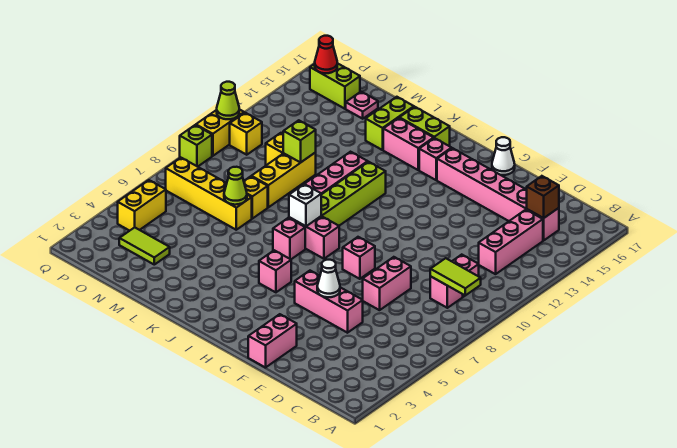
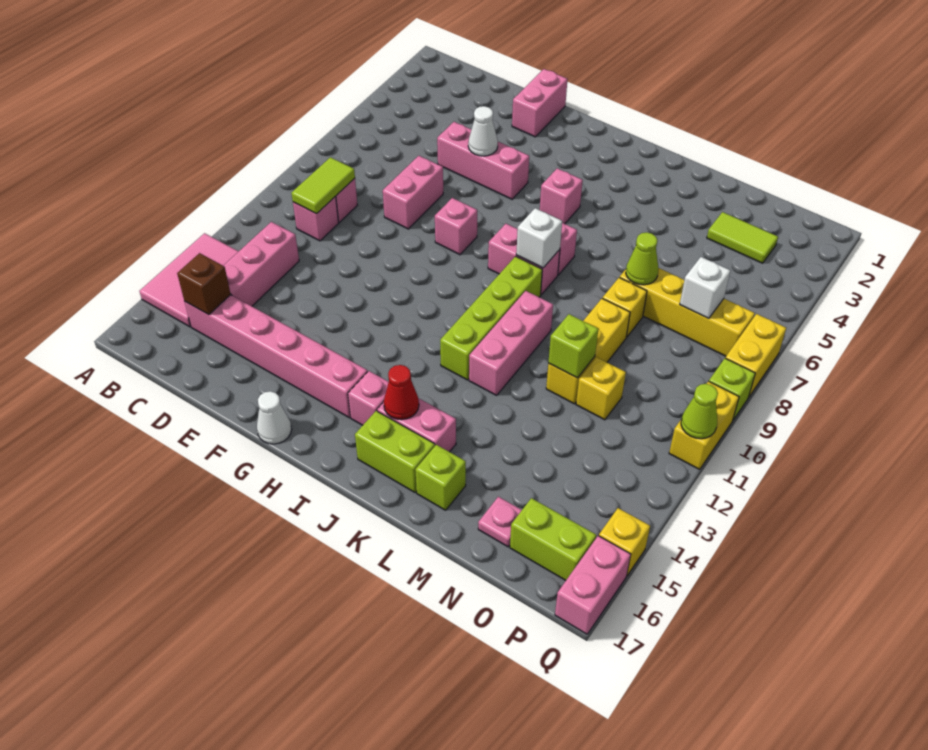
none -> pink tile A13:B15 level 1
lime tile B9:C9 level 2 -> lime tile C9:C10 level 2
lime brick L15:L16 level 1 -> lime brick L16 level 1
none -> white brick O7 level 2
yellow brick P4:P5 level 1 -> yellow brick Q7:Q8 level 1
yellow brick P11 level 1 -> yellow brick Q15 level 1
red cone P16 level 2 -> red cone J15 level 2
none -> pink brick Q16:Q17 level 1

